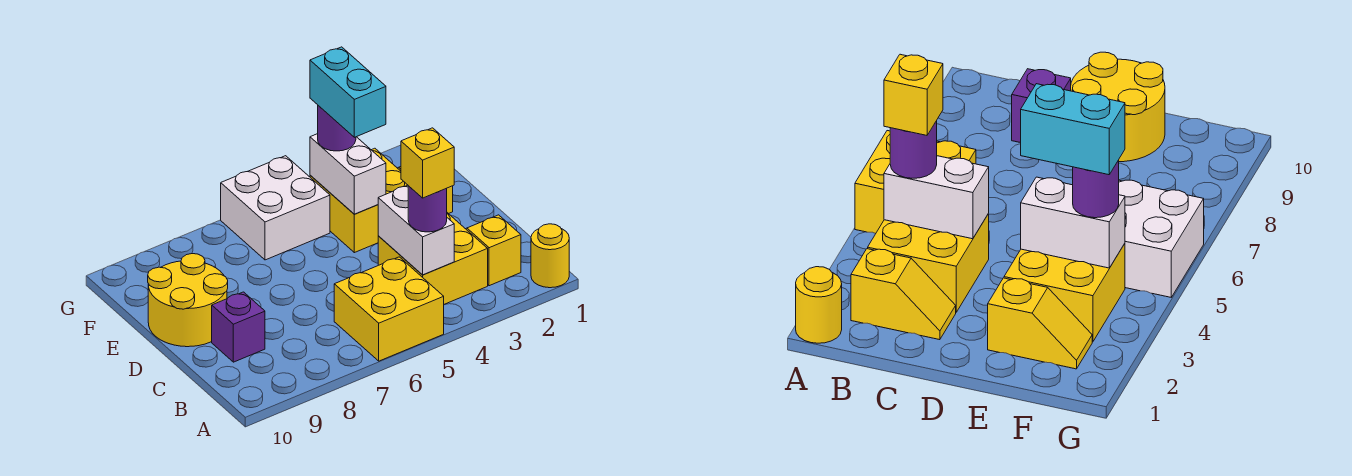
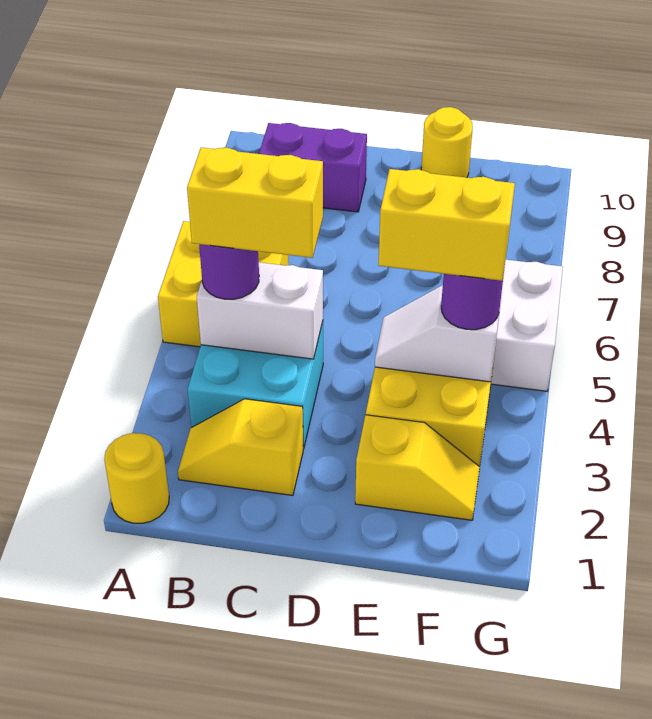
yellow slope B2:C2 level 1 top B -> yellow slope B2:C2 level 1 top C
yellow brick B3:C4 level 1 -> cyan brick B3:C4 level 1
yellow brick B4 level 4 -> yellow brick B4:C4 level 4
purple brick C9 level 1 -> purple brick B9:C9 level 1
yellow round brick D9:E10 level 1 -> yellow round brick E10 level 1
white brick E4:F4 level 2 -> white slope E4:F4 level 2 top F
cyan brick E4:F4 level 4 -> yellow brick E4:F4 level 4

